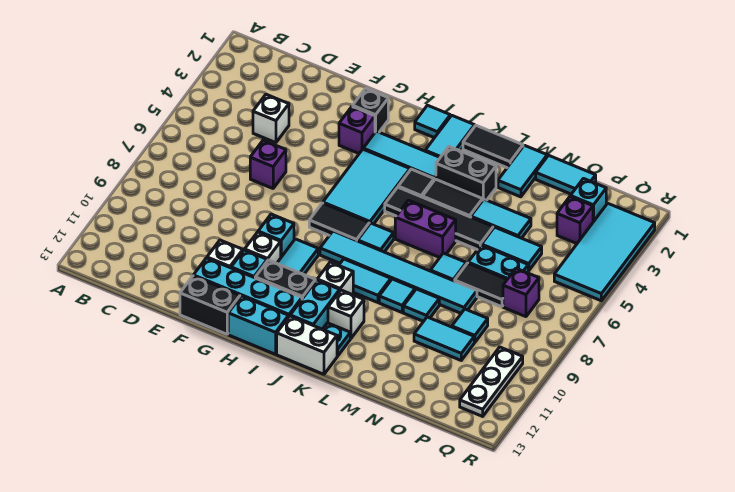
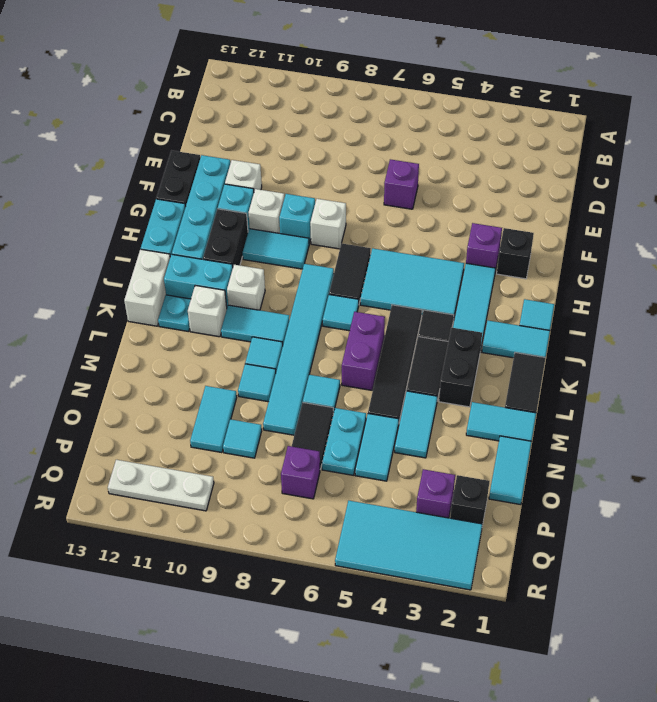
white brick D4 level 1 -> white brick G8 level 1
cyan tile J9:K9 level 1 -> cyan tile K9:K10 level 1
cyan brick P2 level 1 -> black brick P2 level 1

